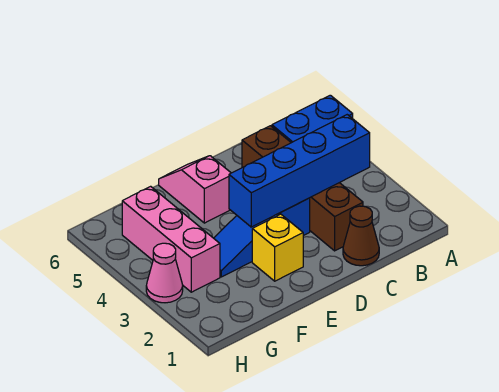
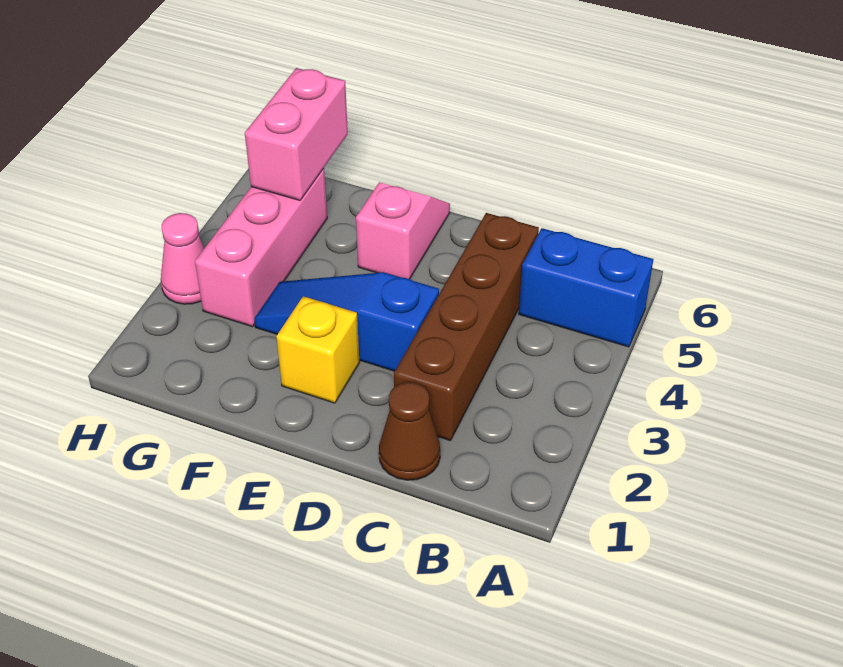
blue brick B3:E3 level 2 -> none
none -> pink brick G5:G6 level 2

